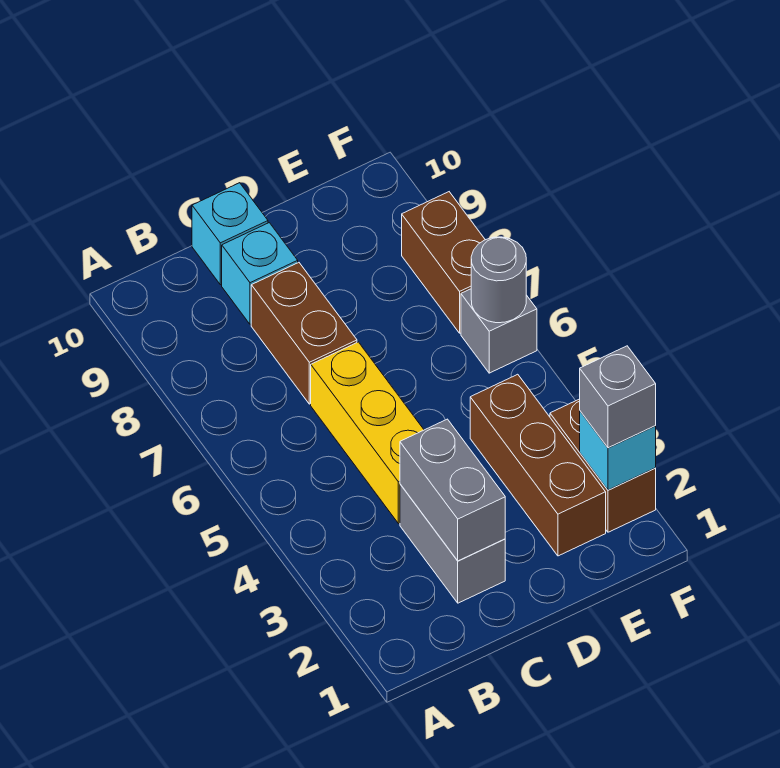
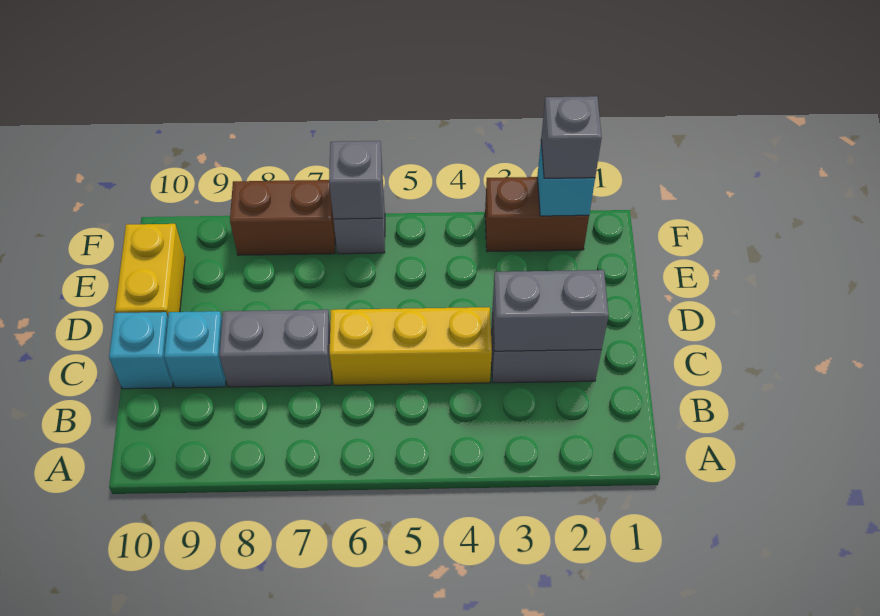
brown brick C7:C8 level 1 -> grey brick C7:C8 level 1
none -> yellow brick D10:E10 level 1
brown brick E2:E4 level 1 -> none
grey round brick F6 level 2 -> grey brick F6 level 2

